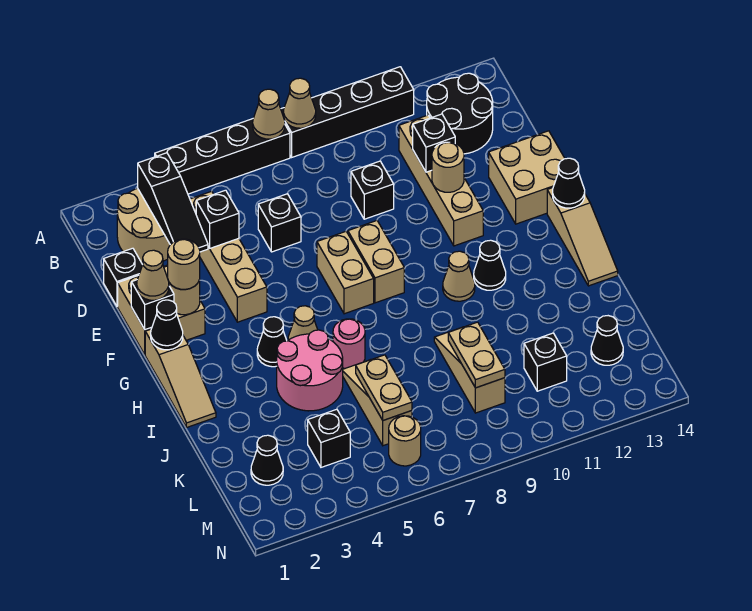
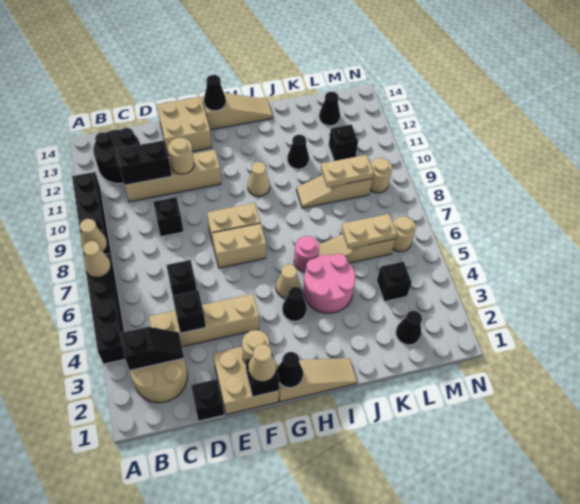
black slope B3:D3 level 2 top B -> black slope B3:C3 level 2 top B
black brick D11 level 2 -> black brick C11:D11 level 2
tan round brick F2 level 3 -> tan round brick M9 level 1
black cone H11 level 1 -> black cone J11 level 1

